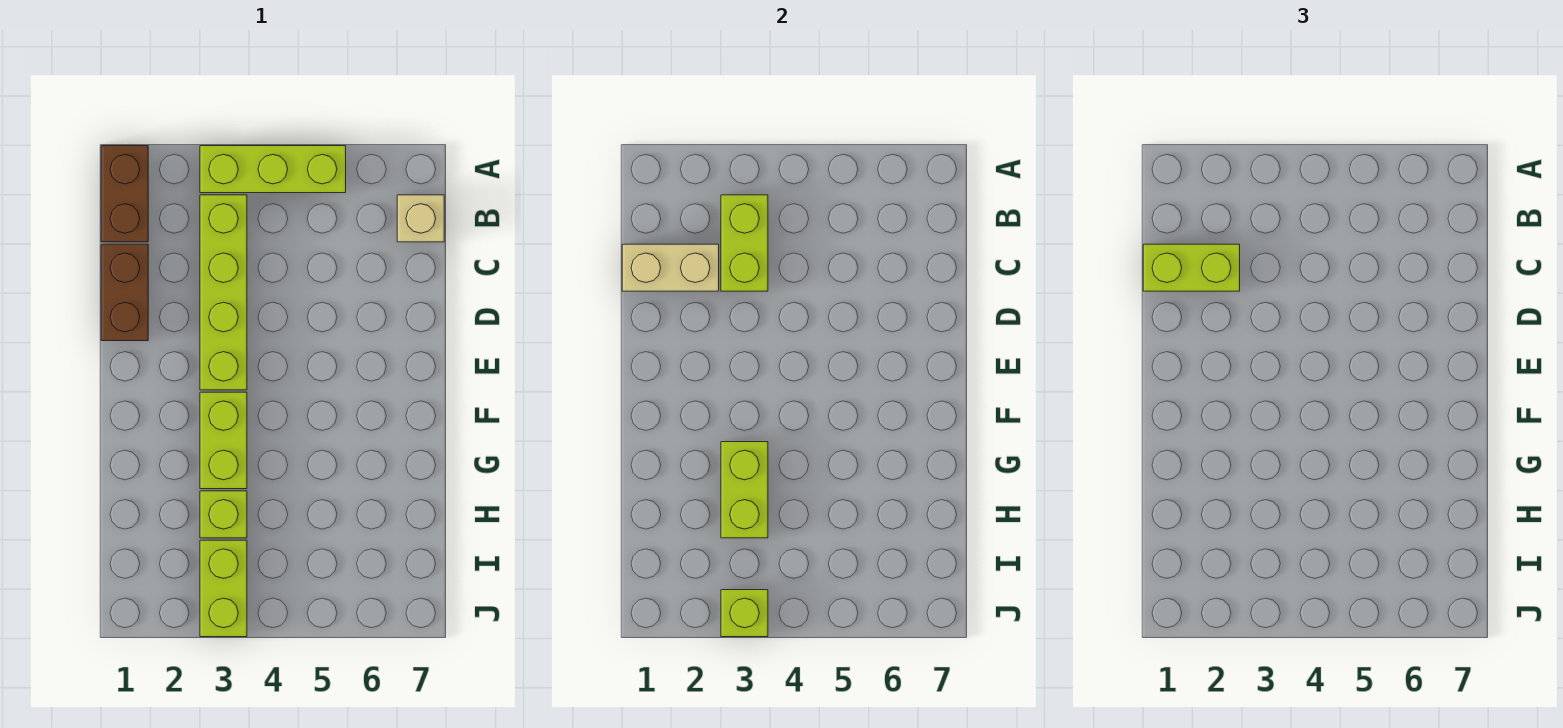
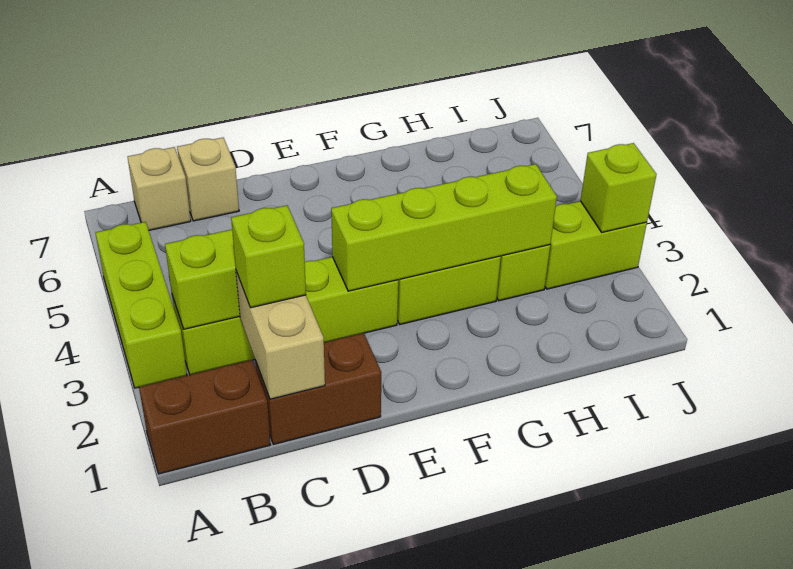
lime brick C1:C2 level 3 -> lime brick C2 level 3
none -> tan brick C7 level 1
lime brick G3:H3 level 2 -> lime brick E3:H3 level 2

